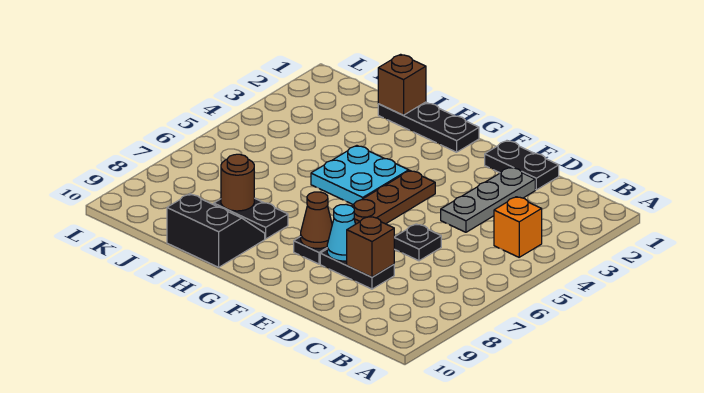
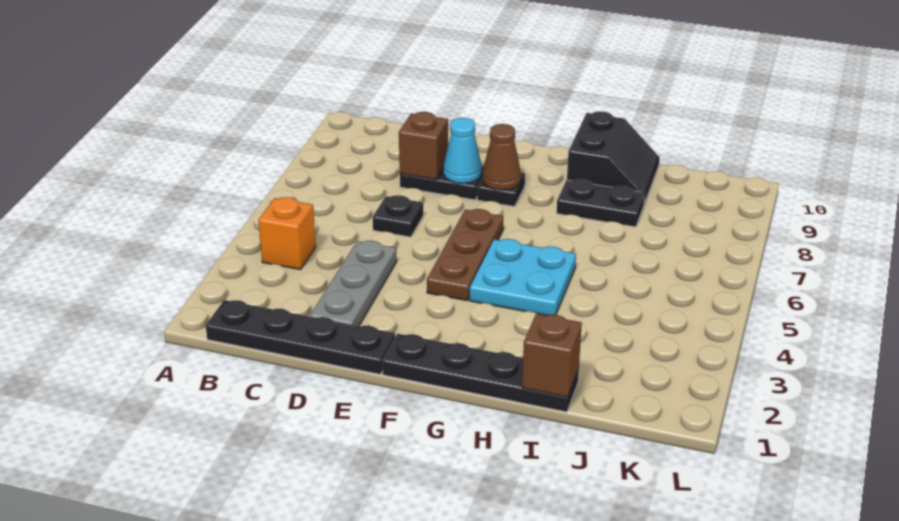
black plate D1:E1 level 1 -> black plate B1:E1 level 1
black plate G1:I1 level 1 -> black plate F1:I1 level 1
black slope H9:I10 level 1 top 10 -> black slope H9:I10 level 1 top H
brown round brick I8 level 2 -> none

